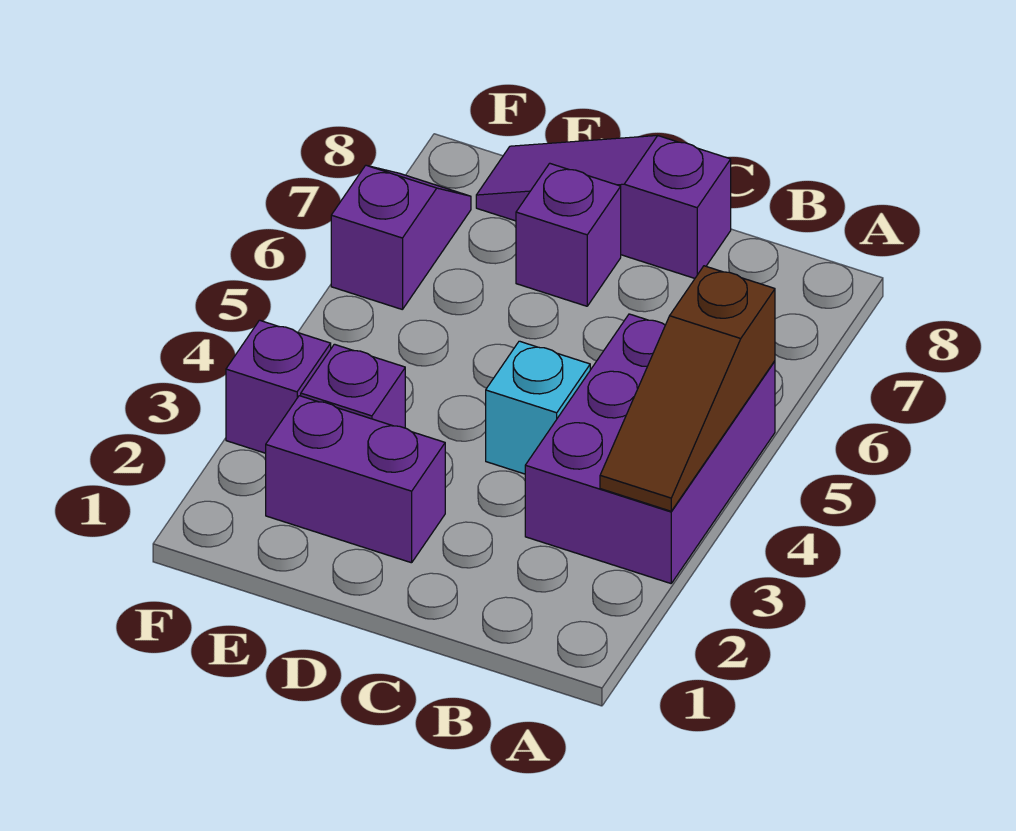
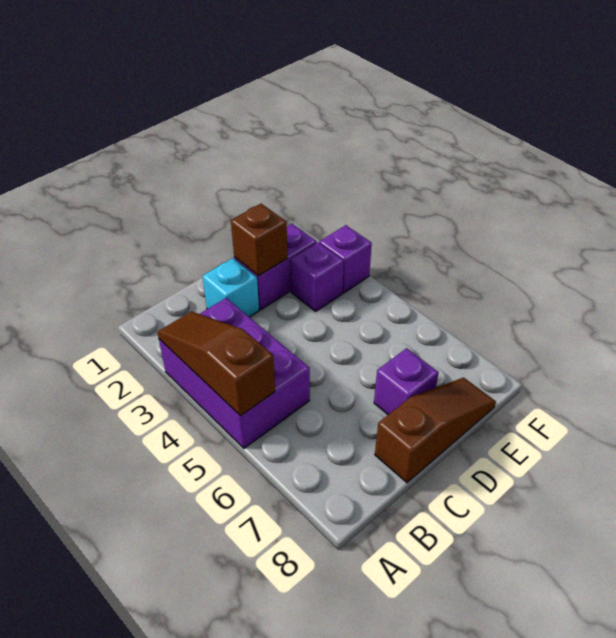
cyan brick C4 level 1 -> cyan brick C2 level 1
purple slope C8:E8 level 1 top C -> brown slope C8:E8 level 1 top C
none -> brown brick D2 level 2
purple slope F6:F7 level 1 top 6 -> none

